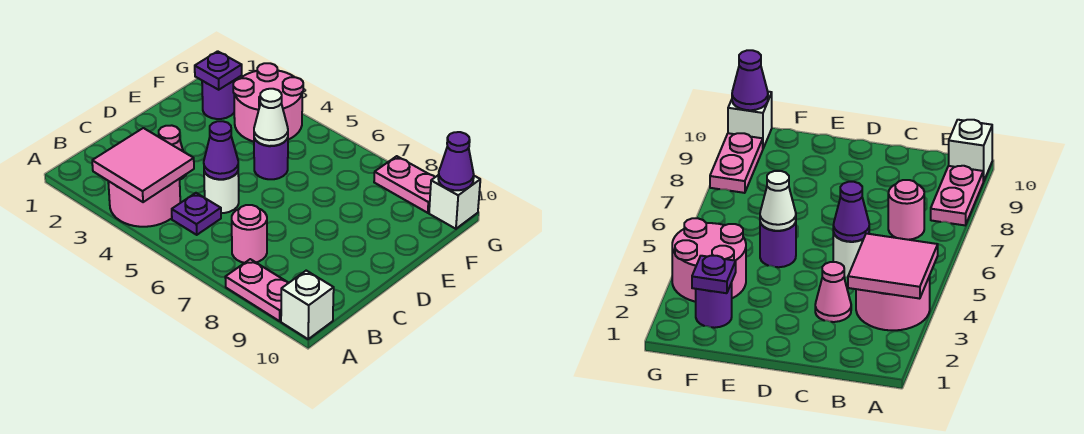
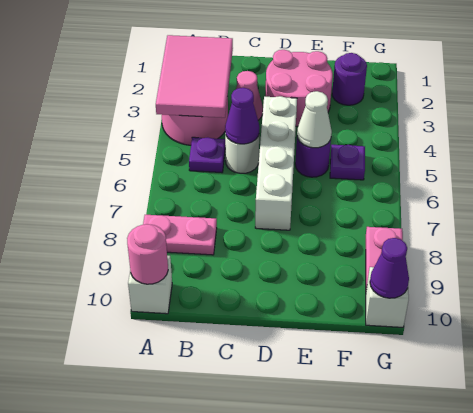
pink tile A3:B4 level 2 -> pink tile A2:B4 level 2
pink plate A8:A9 level 1 -> pink plate A8:B8 level 1
pink round brick B7 level 1 -> pink round brick A10 level 2
none -> white brick D4:D7 level 1
purple plate F2 level 2 -> purple plate F5 level 1
pink round brick F3:G4 level 1 -> pink round brick D2:E3 level 1

